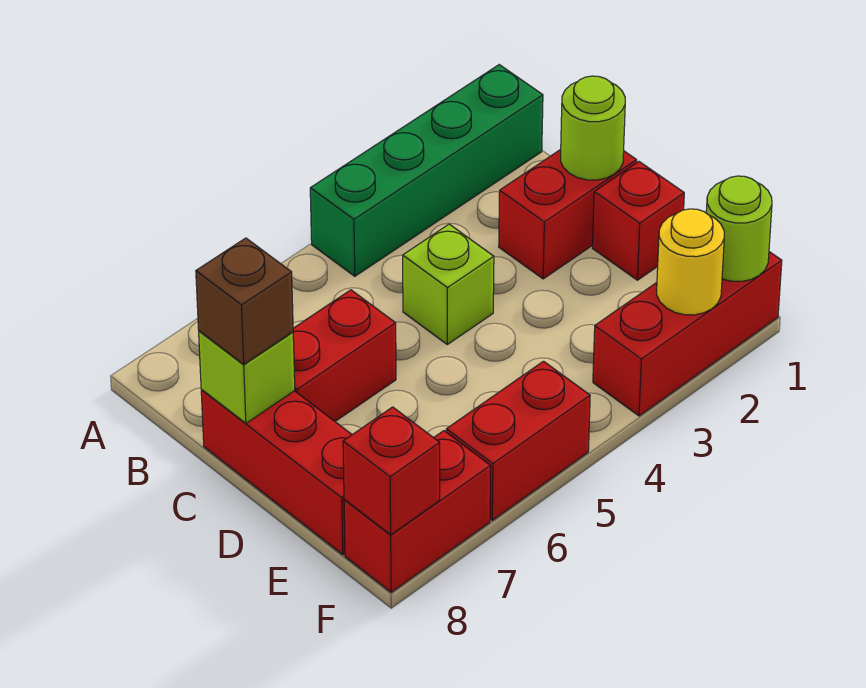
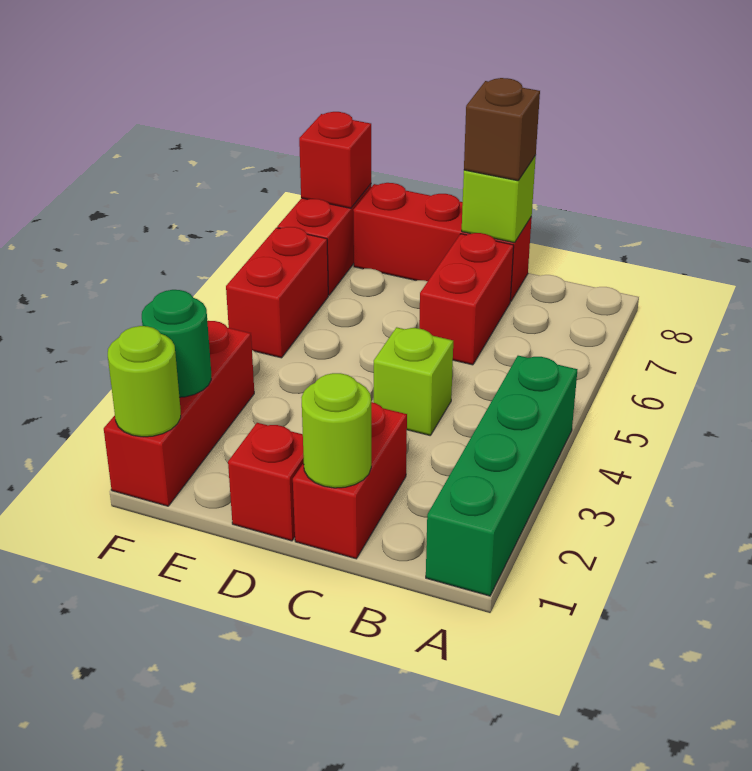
yellow round brick F2 level 2 -> green round brick F2 level 2

